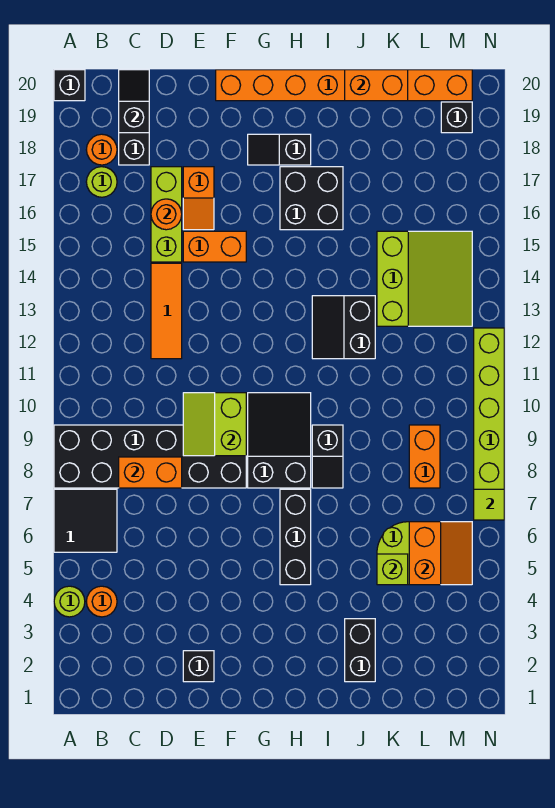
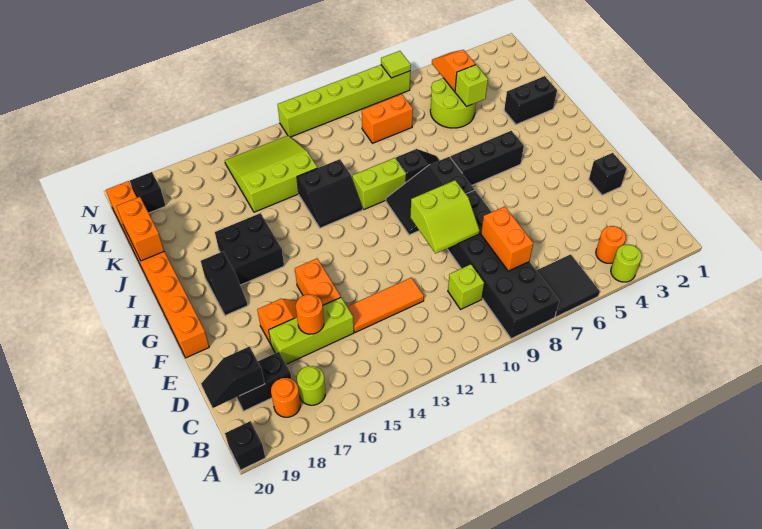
none -> lime brick C10 level 1
none -> lime brick I10:I11 level 1
orange slope L5:M6 level 2 top L -> orange slope L5:M5 level 2 top L

